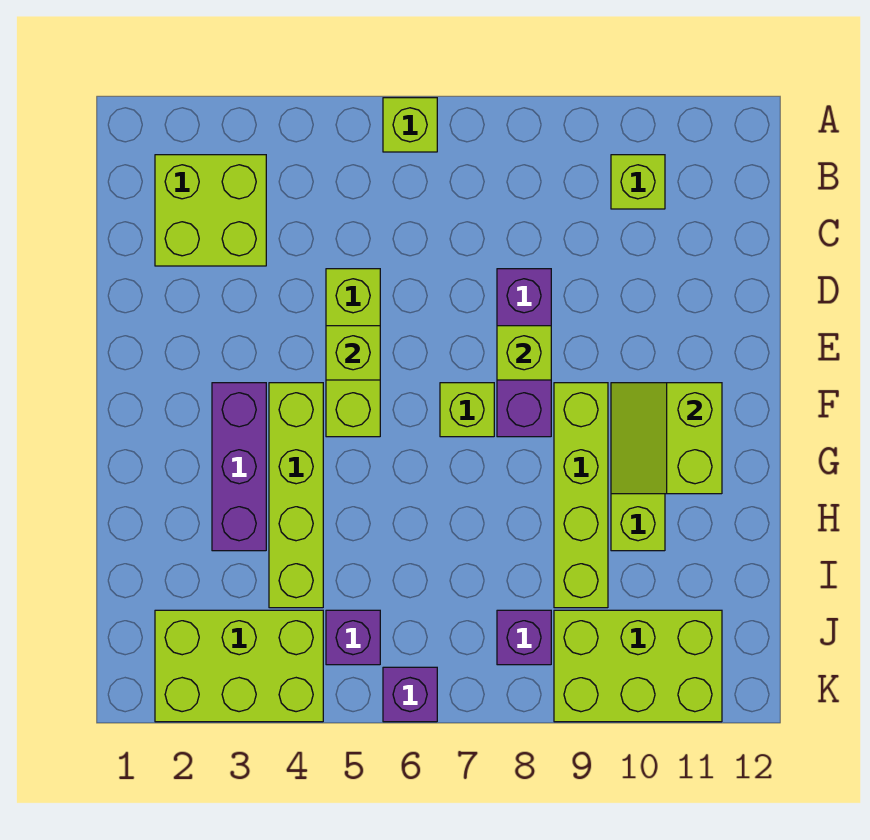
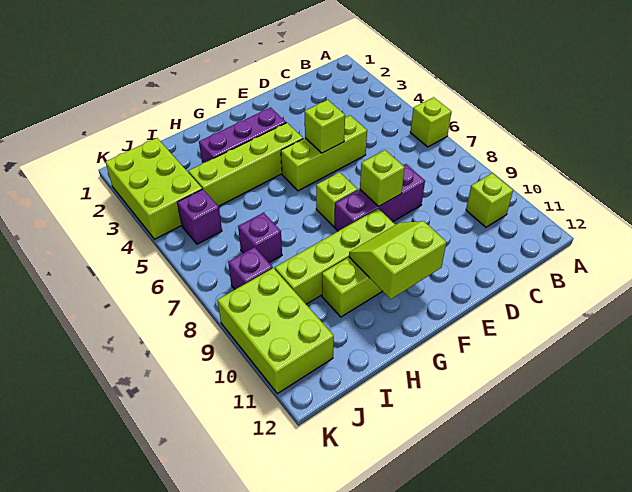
lime brick B2:C3 level 1 -> none
purple brick K6 level 1 -> purple brick I7 level 1

